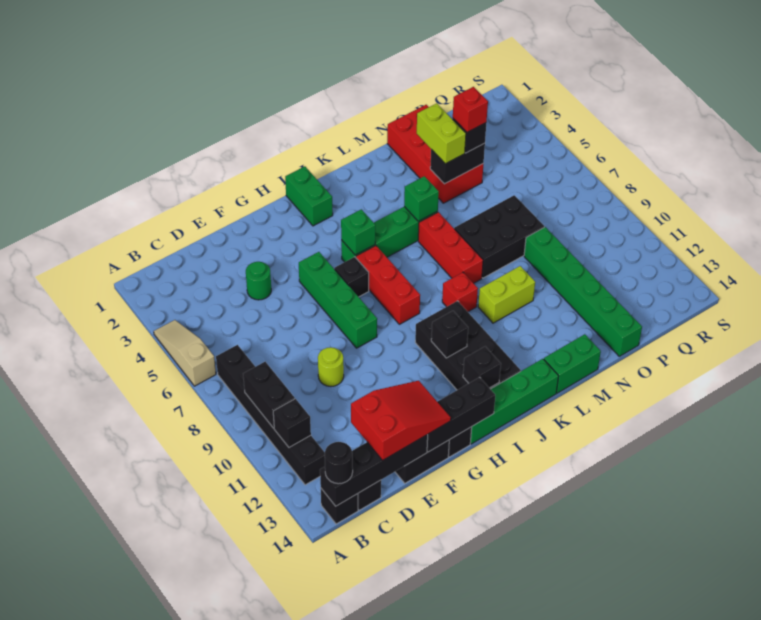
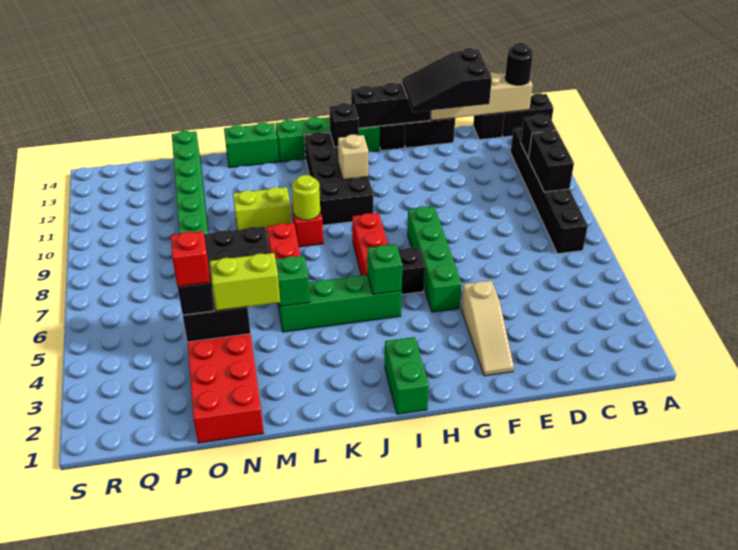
tan slope A4:A6 level 1 top 6 -> tan slope F2:F4 level 1 top 4
black brick B14 level 1 -> black brick A14:B14 level 1
black brick B14:E14 level 2 -> tan brick B14:E14 level 2
red slope D13:F14 level 3 top D -> black slope D13:F14 level 3 top D
green round brick E4 level 1 -> none
lime round brick E9 level 1 -> lime round brick K9 level 2
black brick I11 level 2 -> tan brick I11 level 2
lime brick N3:N4 level 3 -> lime brick M4:N4 level 3

